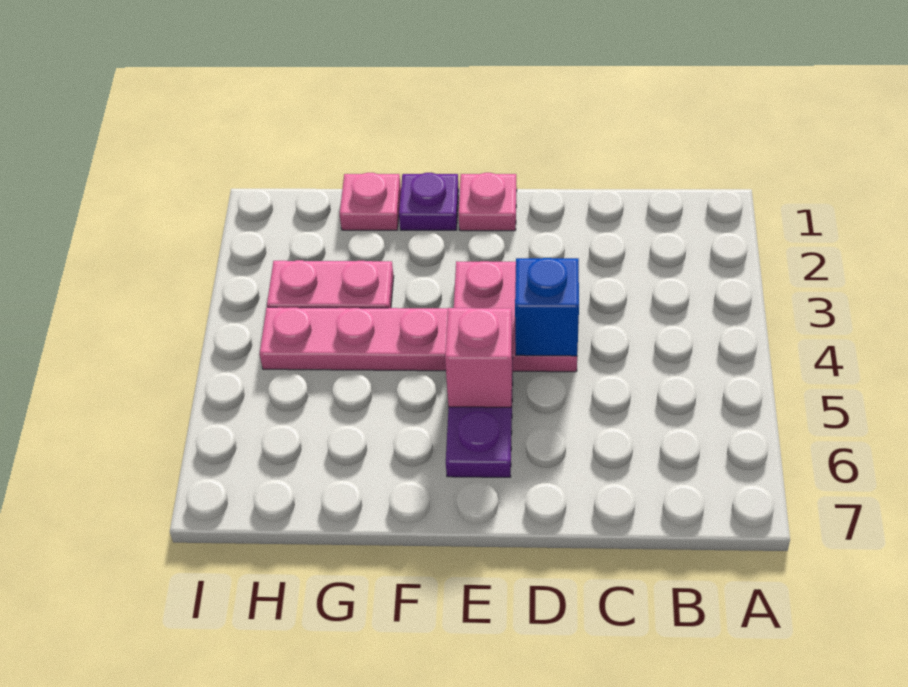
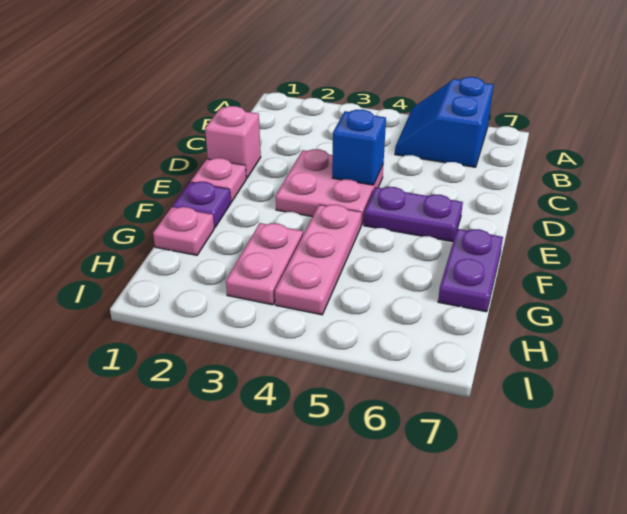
none -> blue slope A5:B6 level 1 top 6
pink brick E5 level 2 -> pink brick D1 level 1
none -> purple plate F7:G7 level 1

